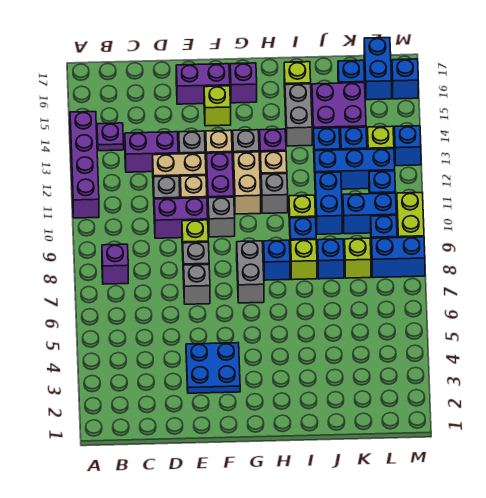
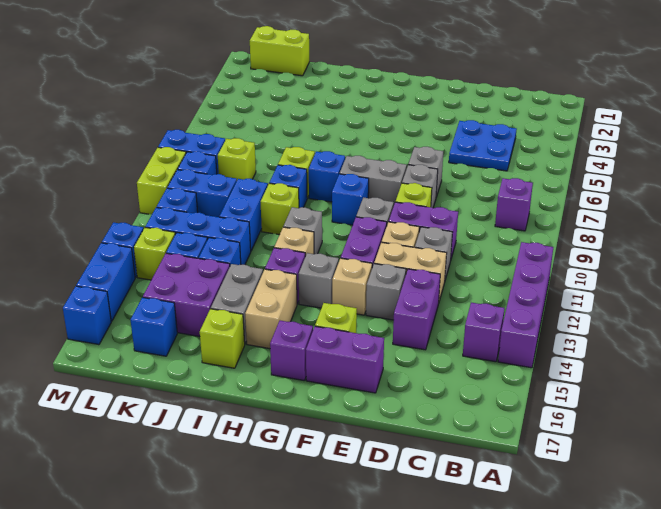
purple plate B14 level 1 -> purple brick B14 level 1
purple brick C13:D13 level 1 -> purple brick D13:D14 level 1
blue plate E3:F4 level 1 -> blue plate C4:D5 level 1
grey brick G7:G8 level 1 -> grey brick F8:G8 level 1
tan brick G11:G12 level 1 -> tan brick H14:H15 level 1
blue brick J8 level 1 -> blue brick G9 level 1
none -> lime brick K1:L1 level 1
blue brick L16:L17 level 1 -> blue brick M14:M15 level 1

